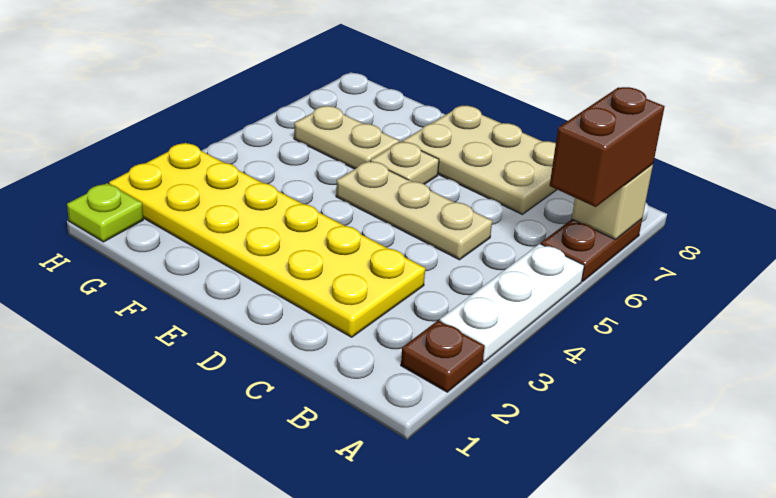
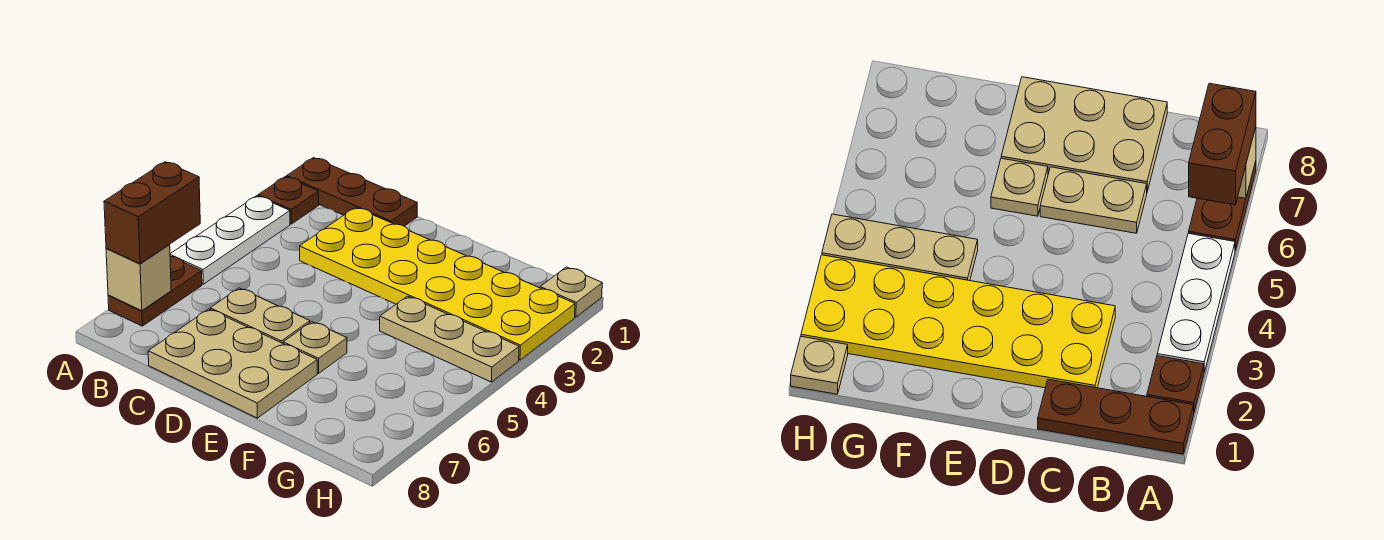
none -> brown plate A1:C1 level 1
tan plate C5:E5 level 1 -> tan plate F4:H4 level 1
tan plate F6:G6 level 1 -> tan plate C6:D6 level 1
lime plate H1 level 1 -> tan plate H1 level 1

